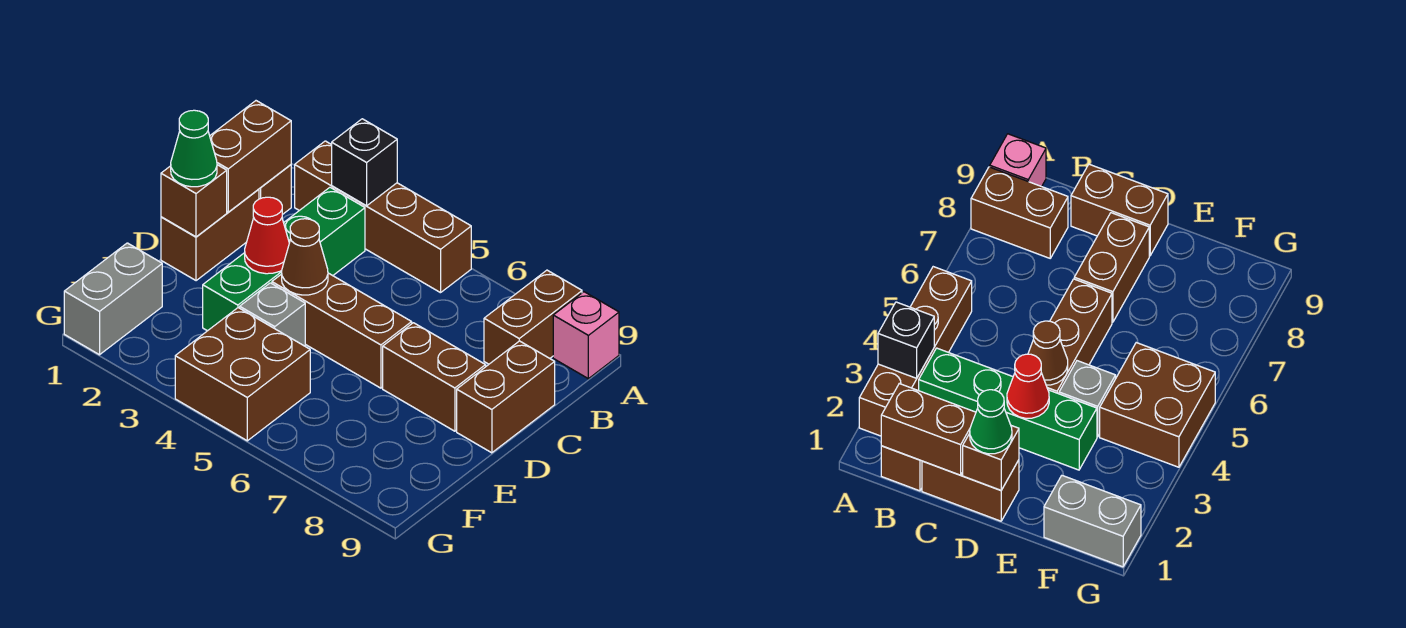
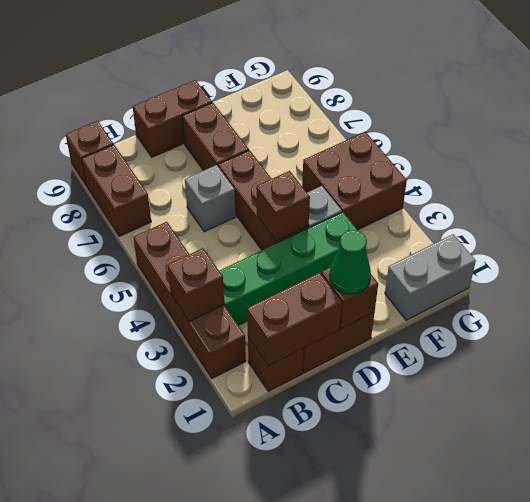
black brick A3 level 2 -> brown brick A3 level 2
brown brick A8:B8 level 1 -> brown brick A7:A8 level 1
pink brick A9 level 1 -> brown brick A9 level 1
none -> grey brick C6 level 1
red cone D3 level 2 -> none
brown cone D4 level 2 -> brown brick D4 level 2

